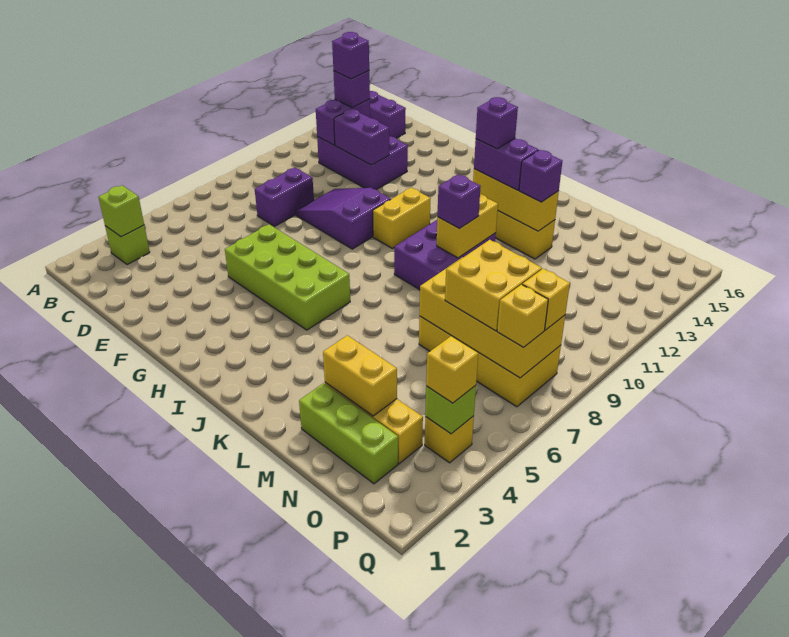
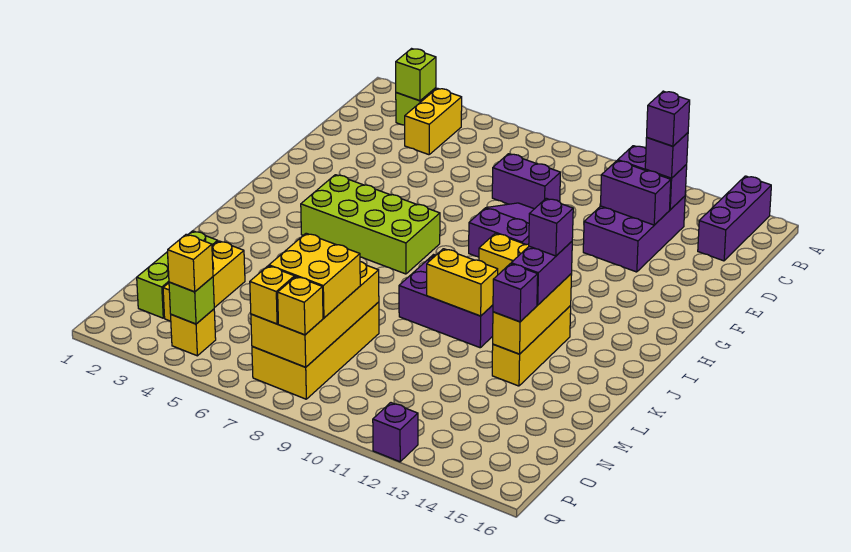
purple brick D12:E12 level 2 -> purple brick D12:D13 level 2
lime brick F5:I6 level 1 -> lime brick H4:I7 level 1
purple brick K10 level 3 -> purple brick Q12 level 1
yellow brick M3:N3 level 2 -> yellow brick B4:C4 level 1

